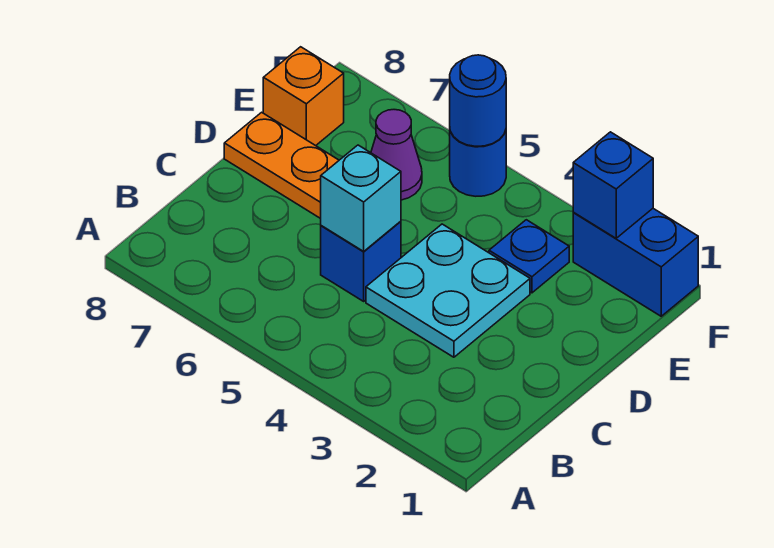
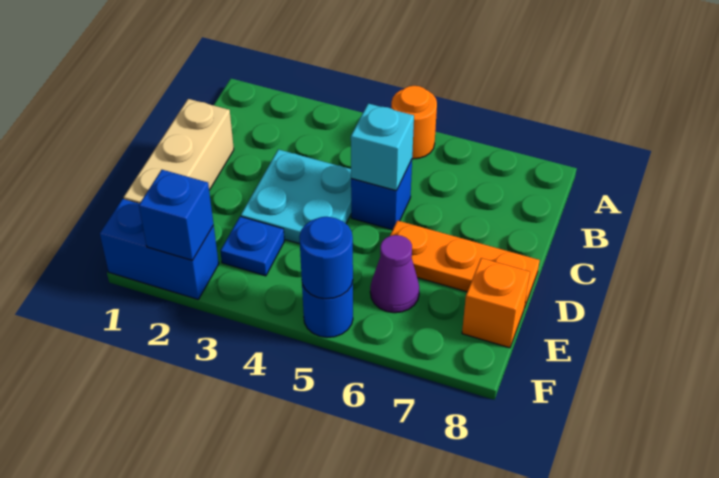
none -> orange round brick A5 level 1
none -> tan brick C1:E1 level 1

